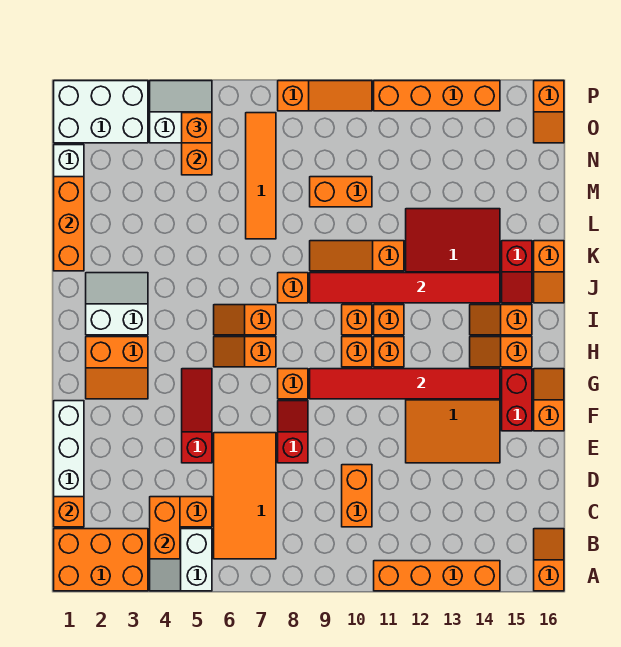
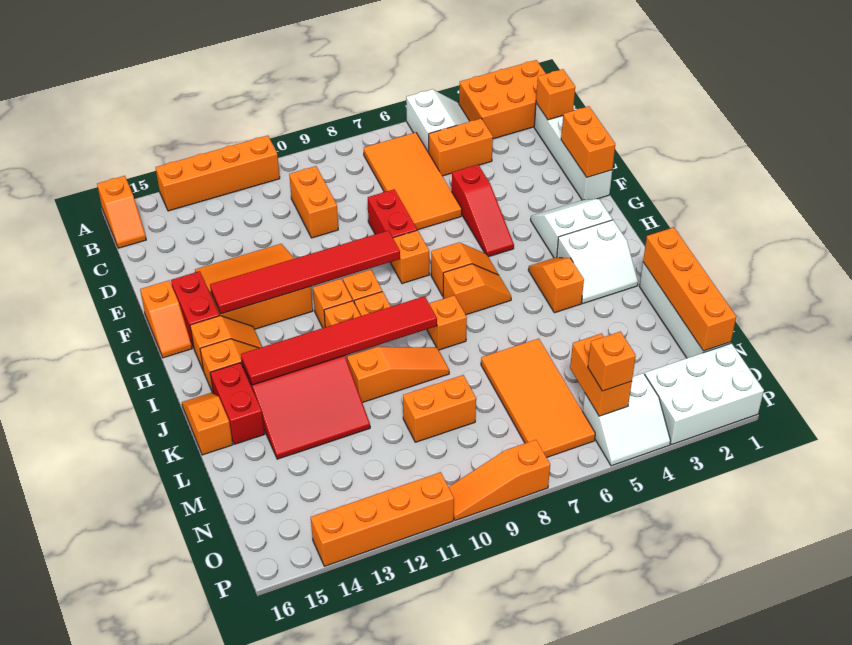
orange brick B4:C4 level 2 -> orange brick E1:F1 level 2
red slope E8:F8 level 1 top E -> red brick E8:F8 level 1
orange slope G2:H3 level 1 top H -> white slope G2:H3 level 1 top H
red slope J15:K15 level 1 top K -> red brick J15:K15 level 1
orange brick K1:M1 level 2 -> orange brick K1:N1 level 2
orange tile L7:O7 level 1 -> orange tile L6:O7 level 1
orange slope O16:P16 level 1 top P -> orange slope I4:J4 level 1 top J

